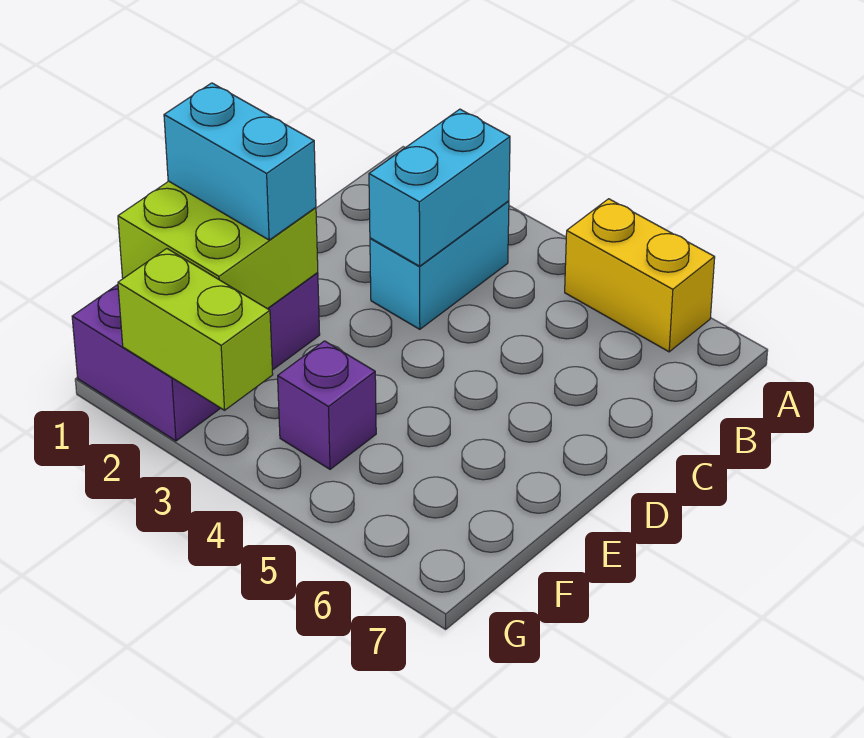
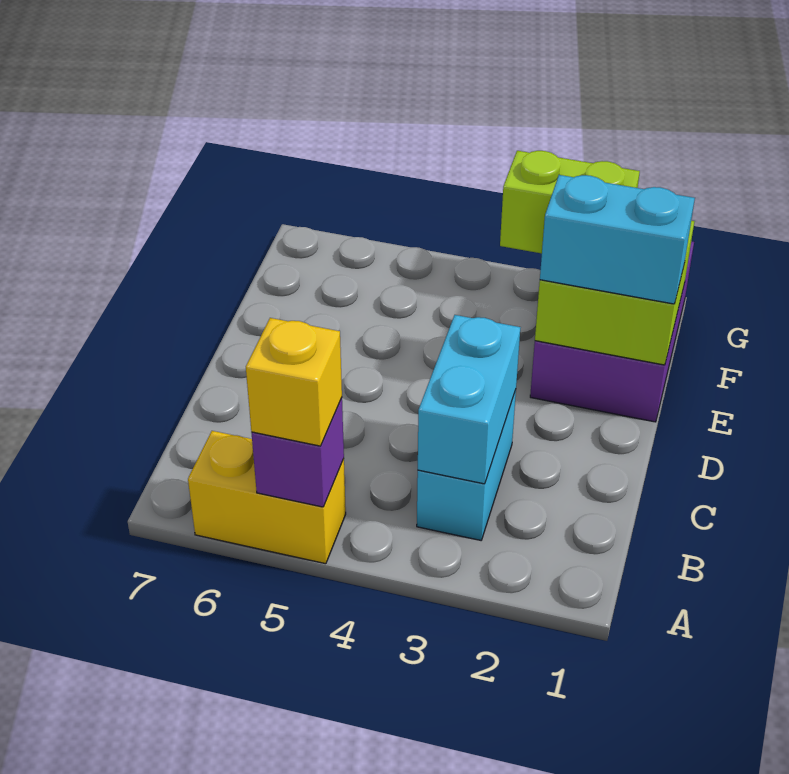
none -> yellow brick A5 level 3
purple brick F4 level 1 -> purple brick A5 level 2

